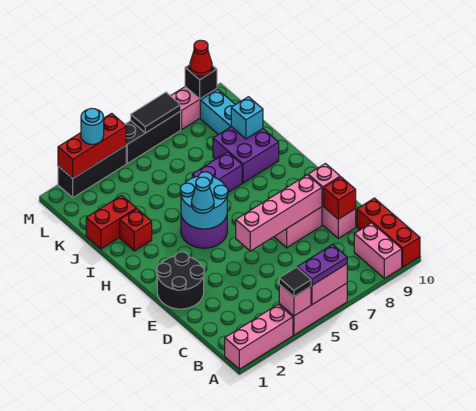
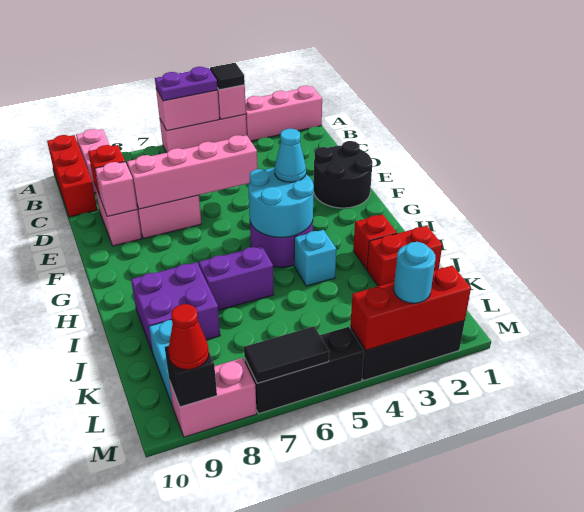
cyan brick J9 level 2 -> cyan brick I4 level 1

